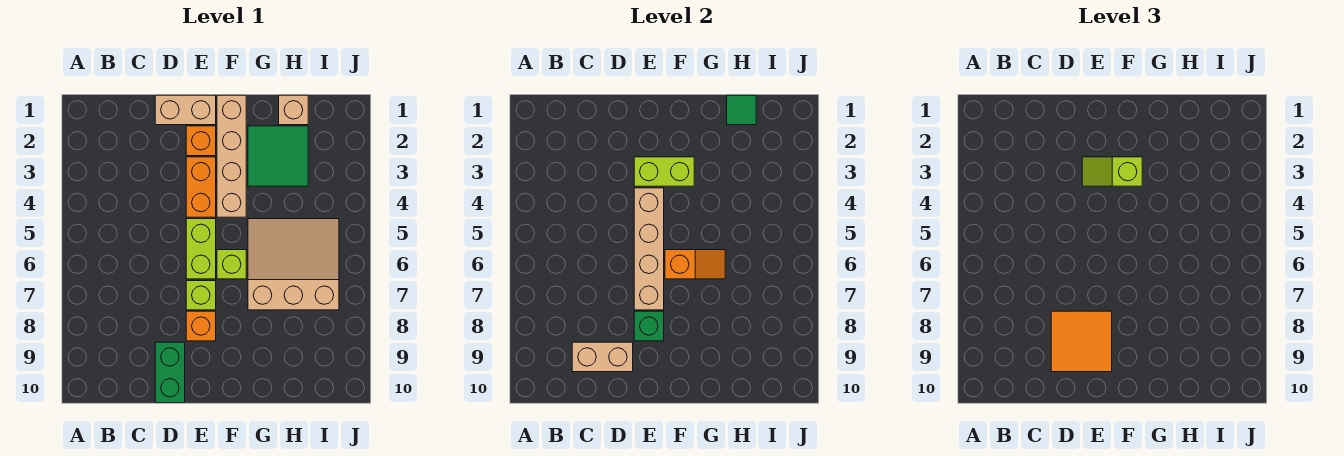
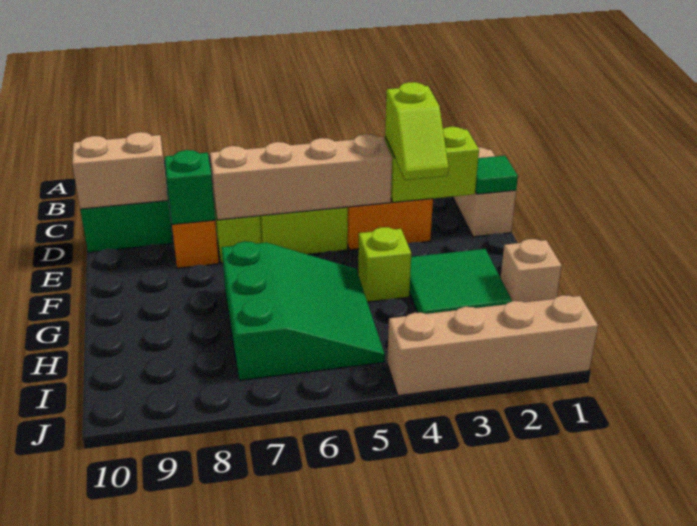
tan brick C9:D9 level 2 -> tan brick D9:D10 level 2
orange tile D8:E9 level 3 -> none
orange brick E2 level 1 -> none
lime brick E3:F3 level 2 -> lime brick E2:E3 level 2
lime slope E3:F3 level 3 top F -> lime slope E3:F3 level 3 top E
tan brick F1:F4 level 1 -> tan brick J1:J4 level 1
lime brick F6 level 1 -> lime brick G4 level 1
orange slope F6:G6 level 2 top F -> none
tan slope G5:I7 level 1 top 7 -> green slope G5:I7 level 1 top 7
green tile H1 level 2 -> green tile E1 level 2

